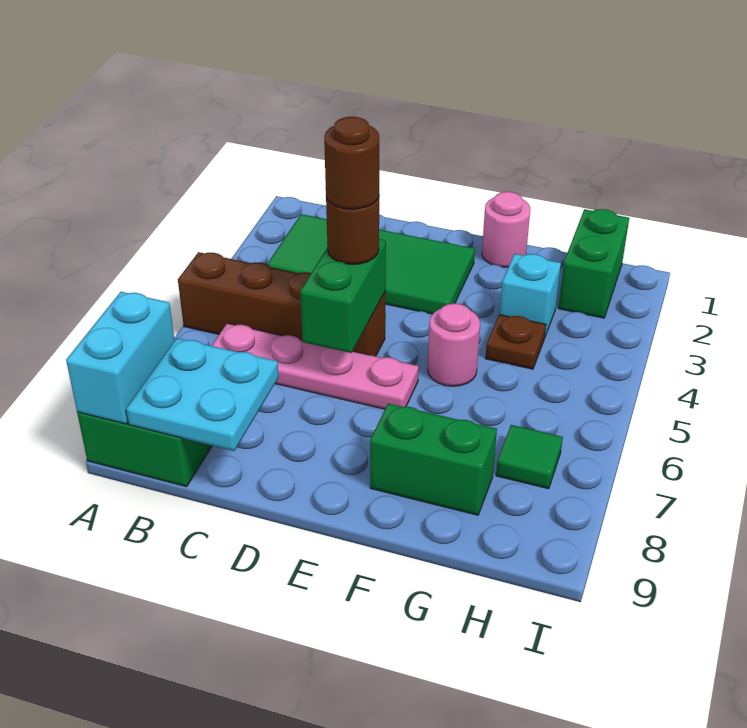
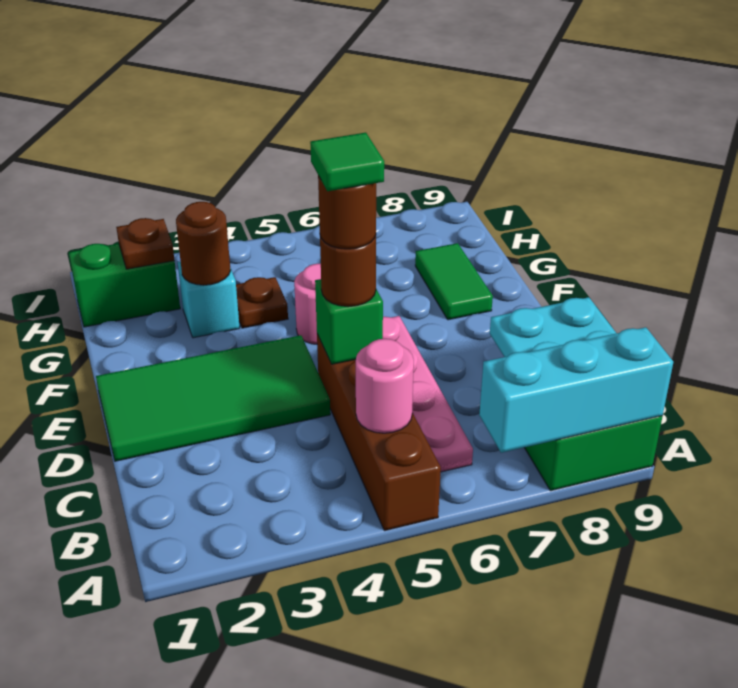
cyan brick A8:A9 level 2 -> cyan brick A7:A9 level 2
green tile B2:E3 level 1 -> green tile D1:E4 level 1
green brick D5:D6 level 2 -> green brick D5 level 2
pink round brick F1 level 1 -> pink round brick B5 level 2
green brick F8:G8 level 1 -> green tile F8:G8 level 1
none -> brown round brick G3 level 2
none -> brown plate H2 level 2
green tile H7 level 1 -> green tile D5 level 5

